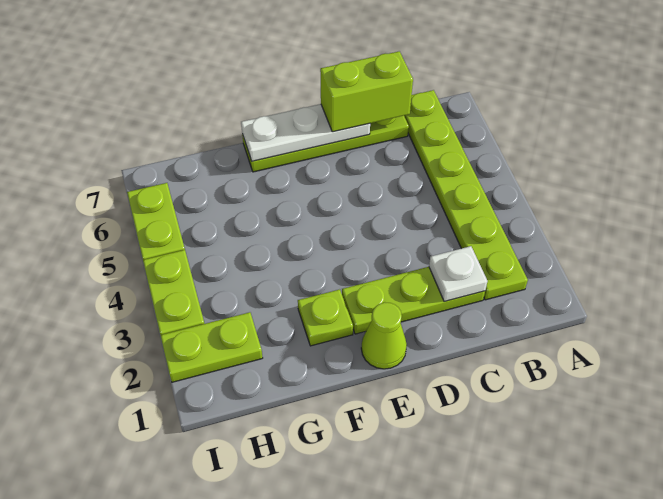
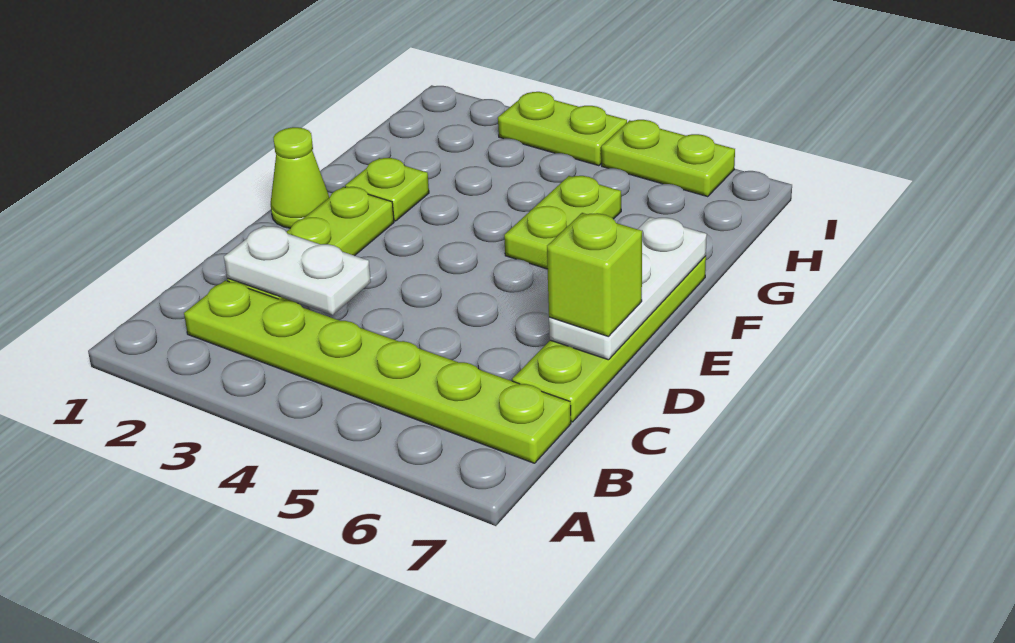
white plate C2 level 2 -> white plate C2:C3 level 2
lime brick C7:D7 level 3 -> lime brick D7 level 3
lime plate H2:I2 level 1 -> lime plate F5:G5 level 1

